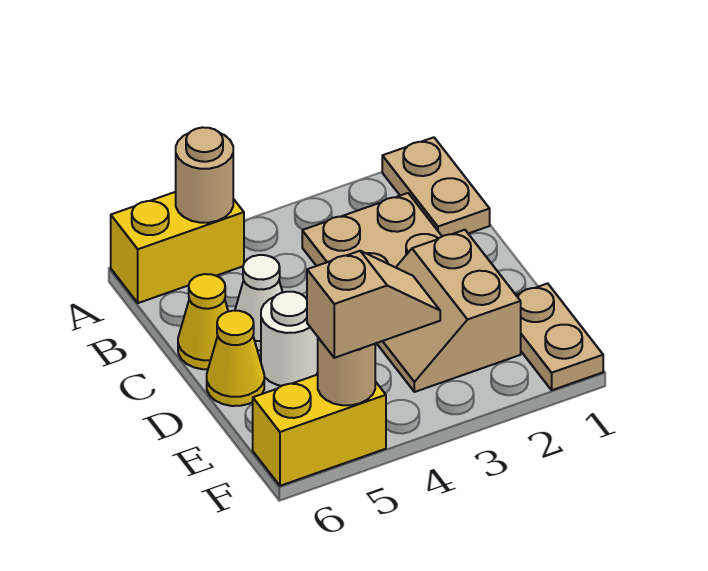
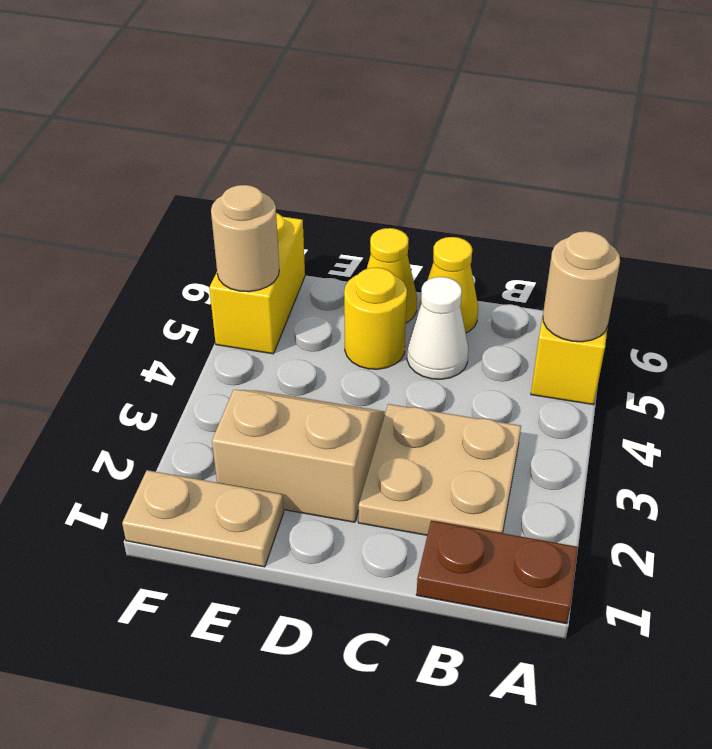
tan plate A1:B1 level 1 -> brown plate A1:B1 level 1
white round brick D5 level 1 -> yellow round brick D5 level 1
tan slope F4:F5 level 3 top 5 -> none

